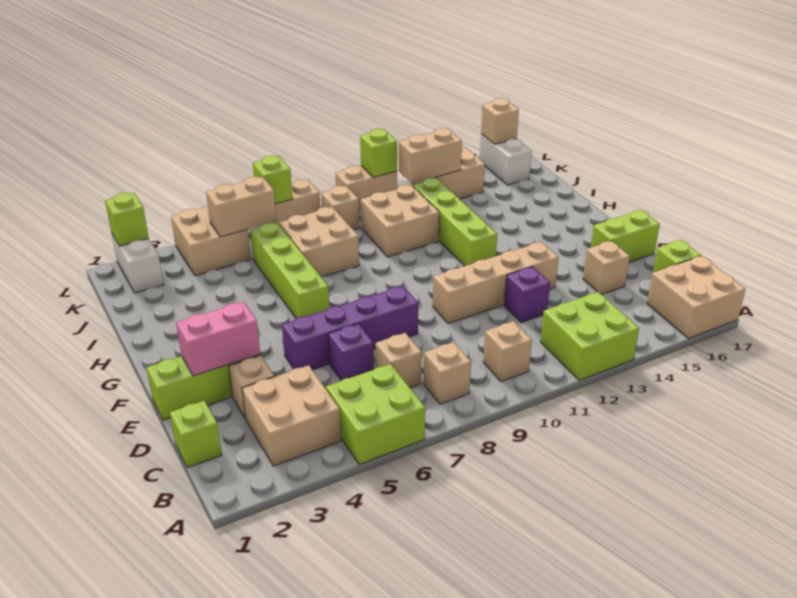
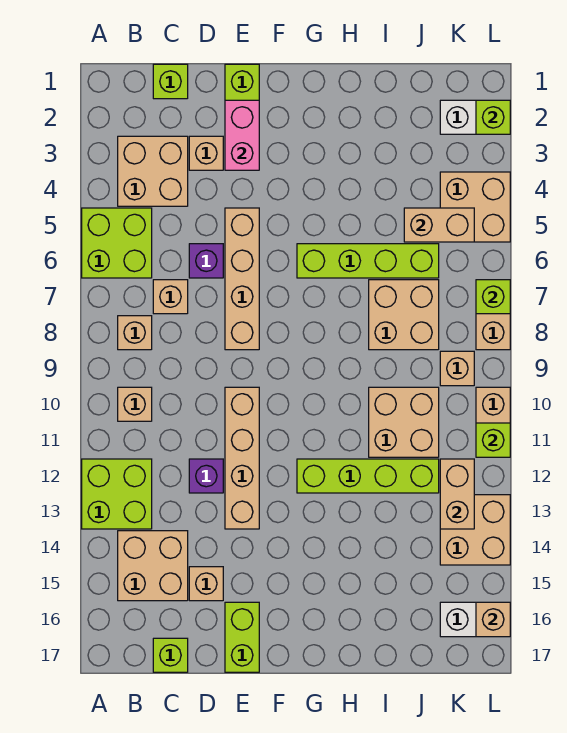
tan brick A16:B17 level 1 -> tan brick B14:C15 level 1
purple brick E5:E8 level 1 -> tan brick E5:E8 level 1
tan brick K5:K6 level 2 -> tan brick J5:K5 level 2

